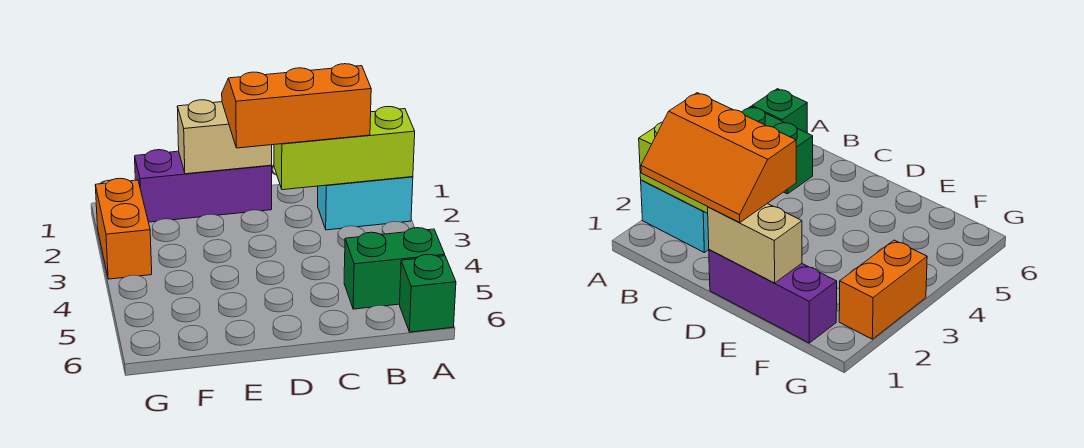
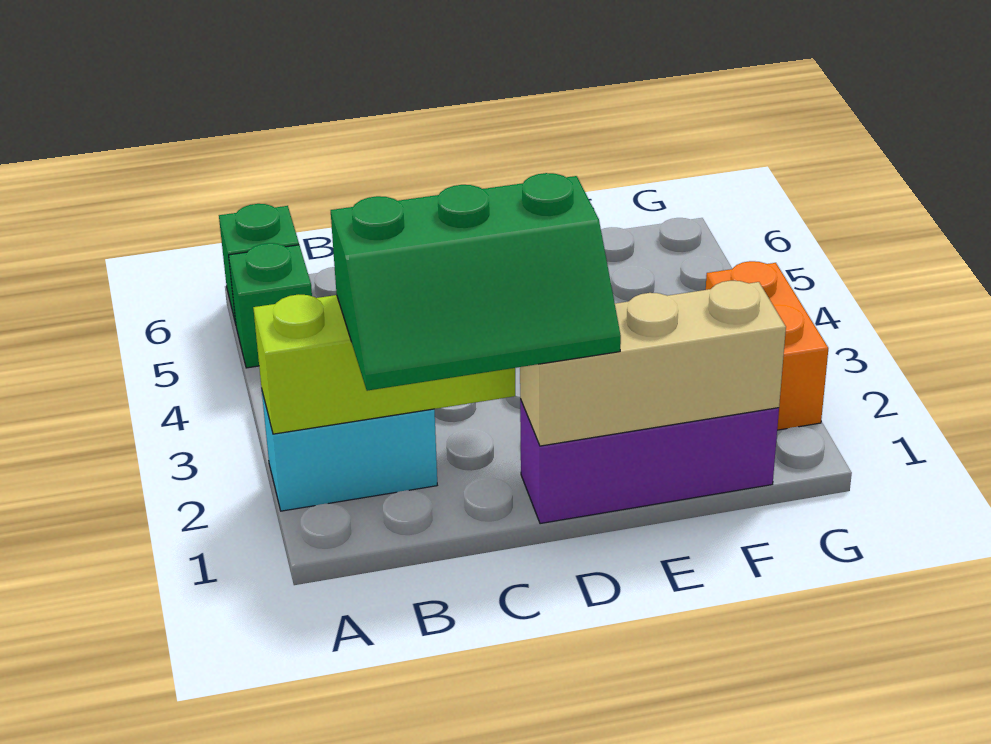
green brick A5:B5 level 1 -> green brick A5 level 1
orange slope B1:D2 level 3 top 2 -> green slope B1:D2 level 3 top 2
tan brick D1:E1 level 2 -> tan brick D1:F1 level 2

